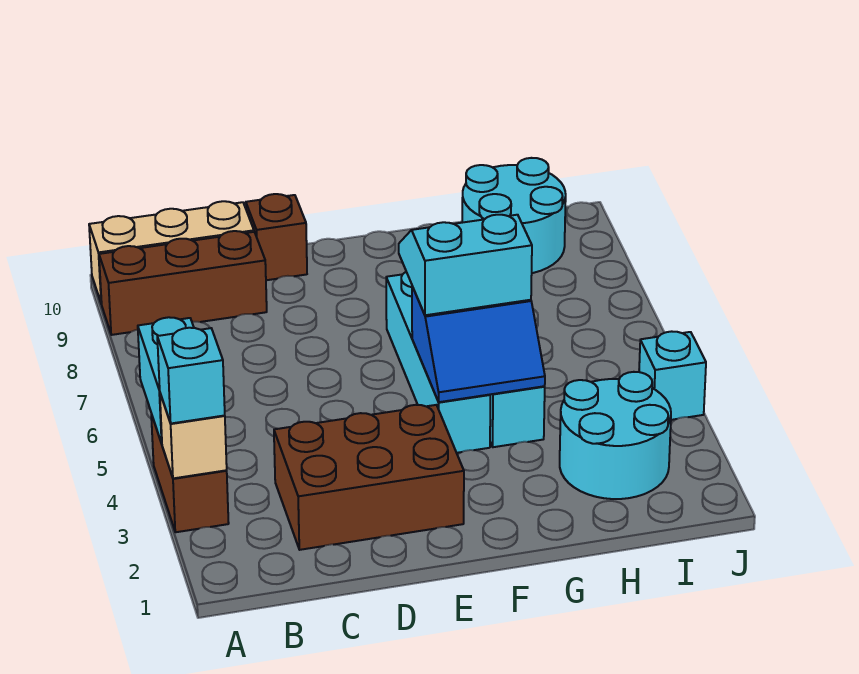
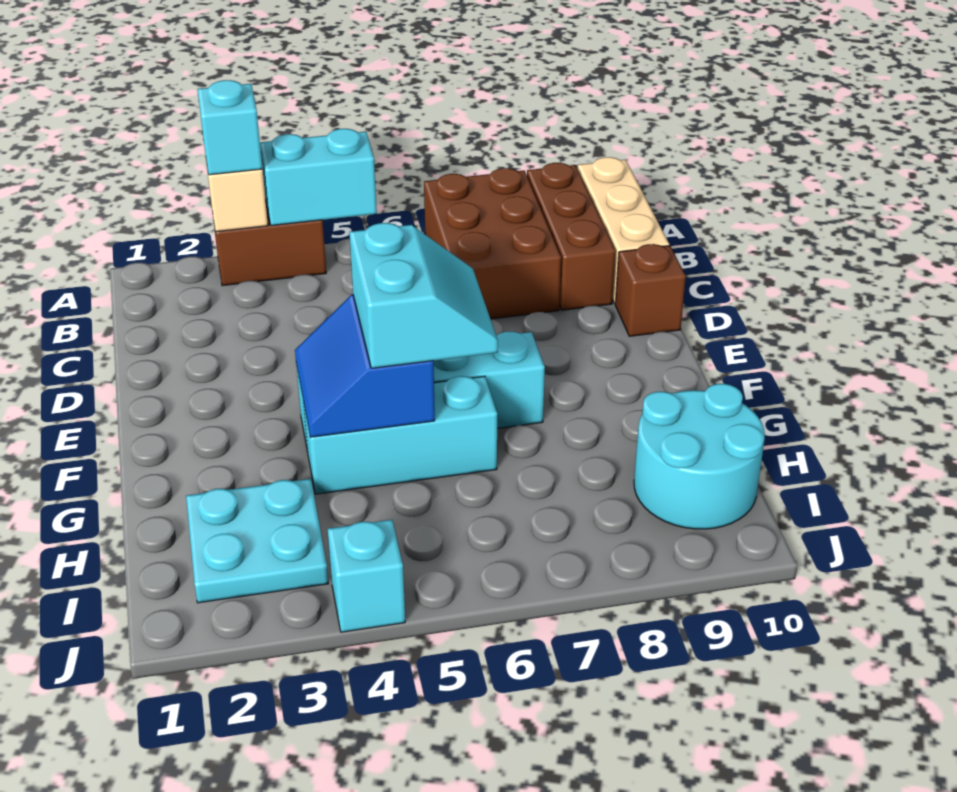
brown brick C2:E3 level 1 -> brown brick A7:C8 level 1
cyan round brick H2:I3 level 1 -> cyan plate H2:I3 level 1

